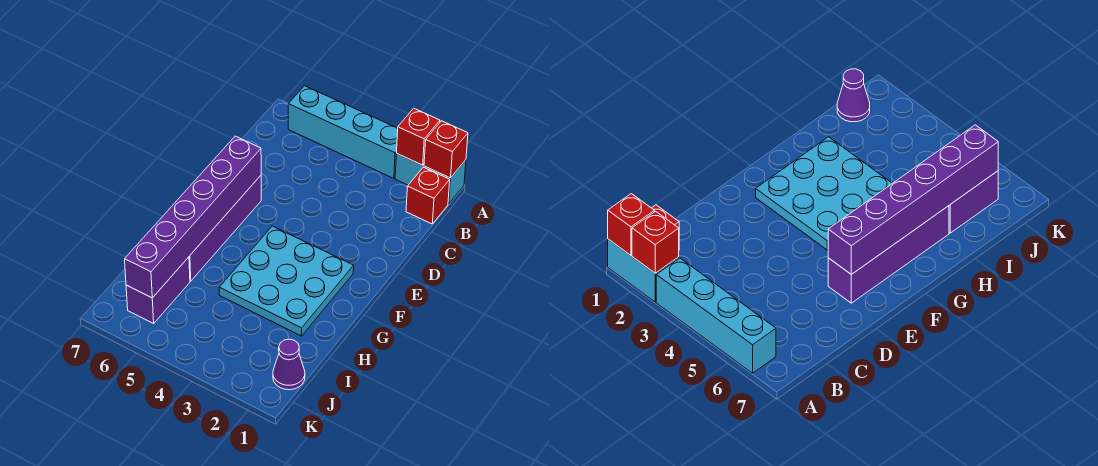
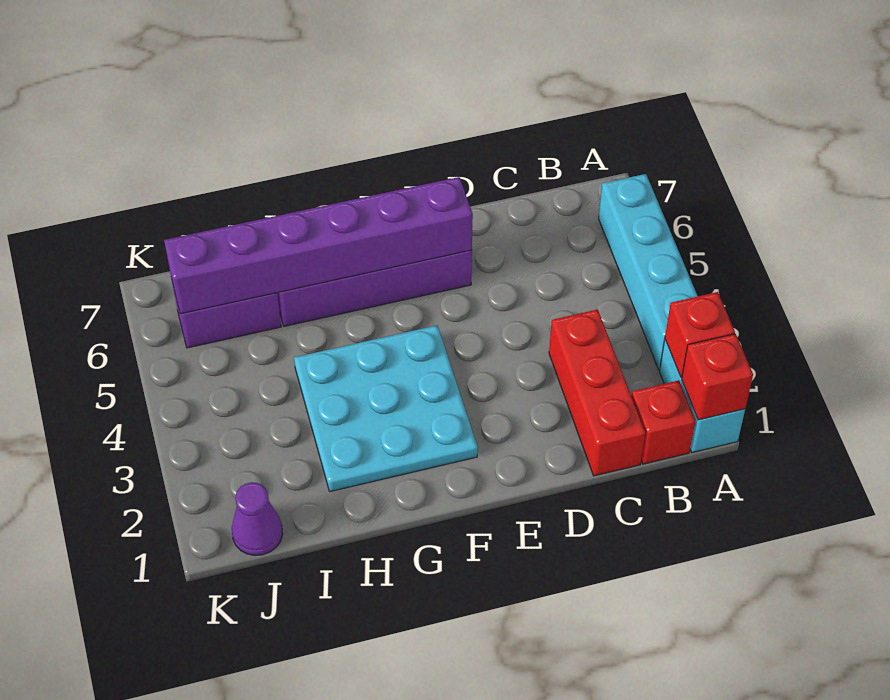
none -> red brick C1:C3 level 1

